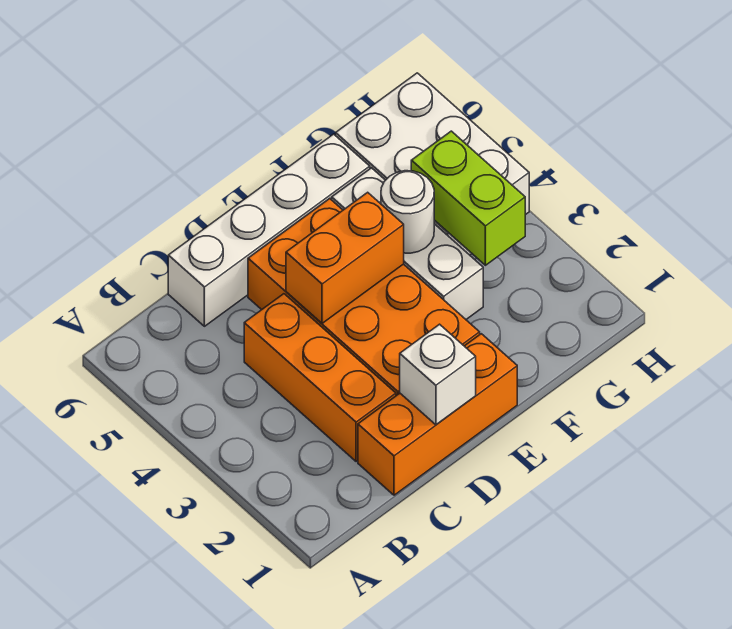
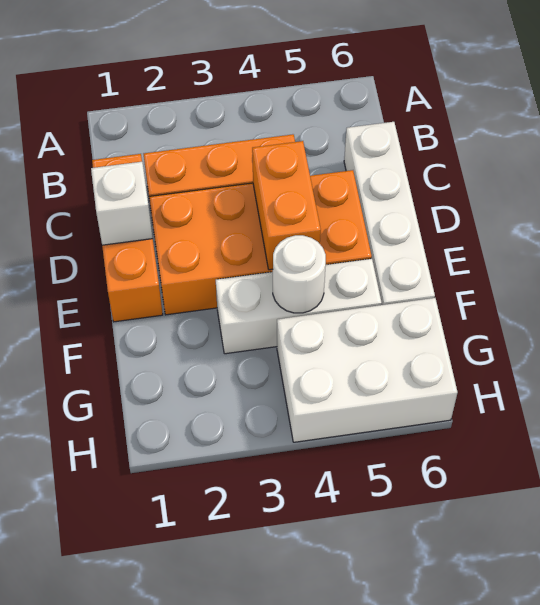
lime brick G3:G4 level 2 -> none

